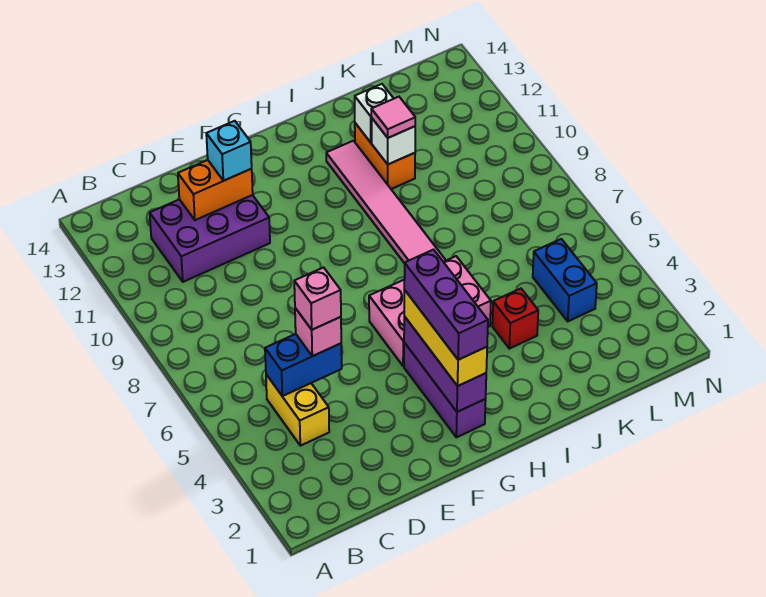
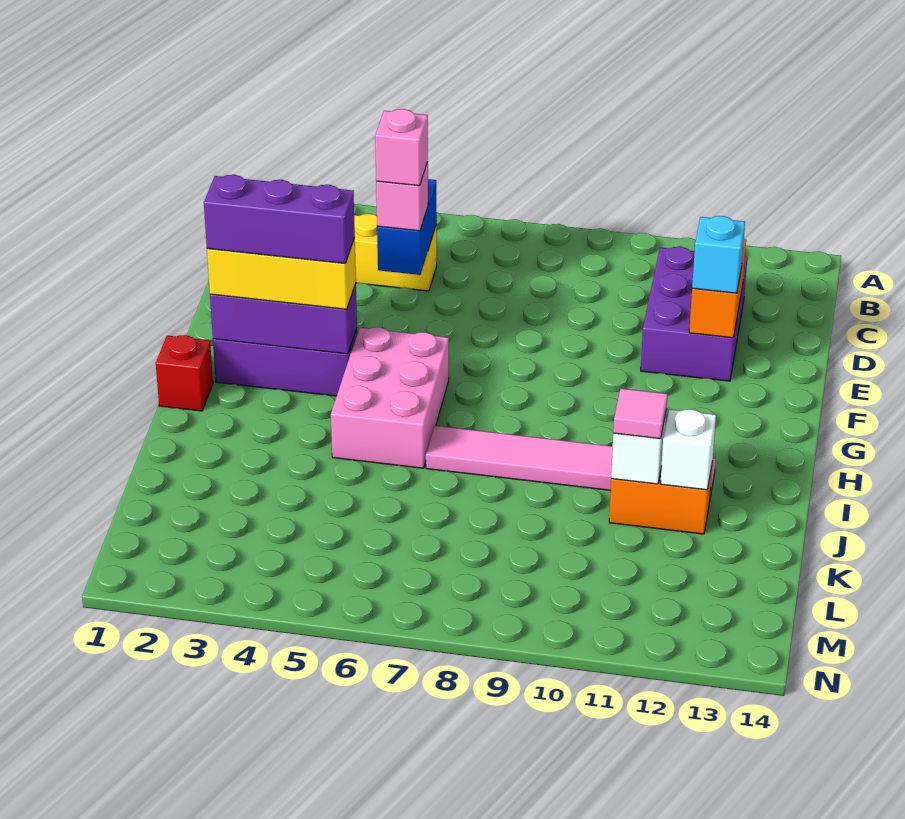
red brick J4 level 1 -> red brick H1 level 1
blue brick L4:L5 level 1 -> none

